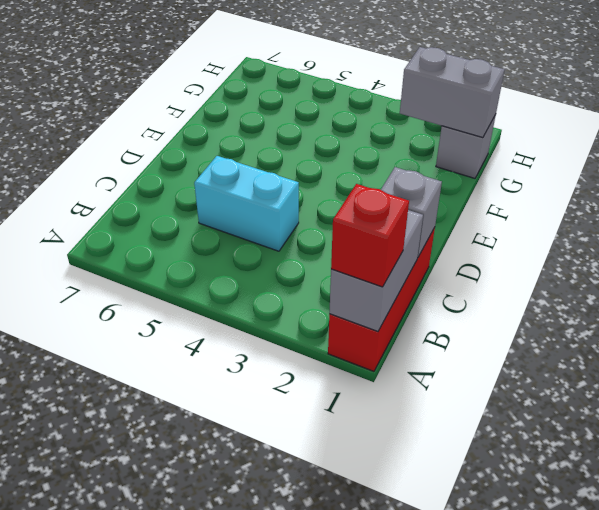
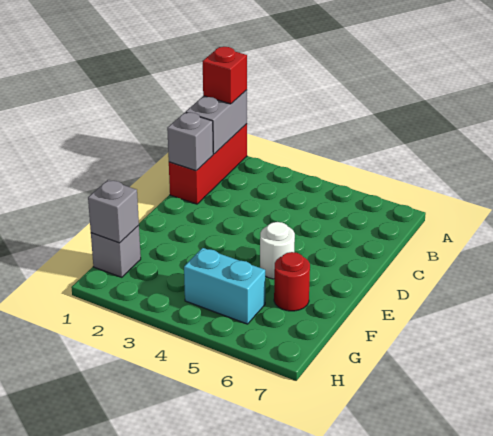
cyan brick C4:C5 level 1 -> cyan brick G4:G5 level 1
none -> white round brick E5 level 1
none -> red round brick F6 level 1
grey brick G1:G2 level 2 -> grey brick G1 level 2

